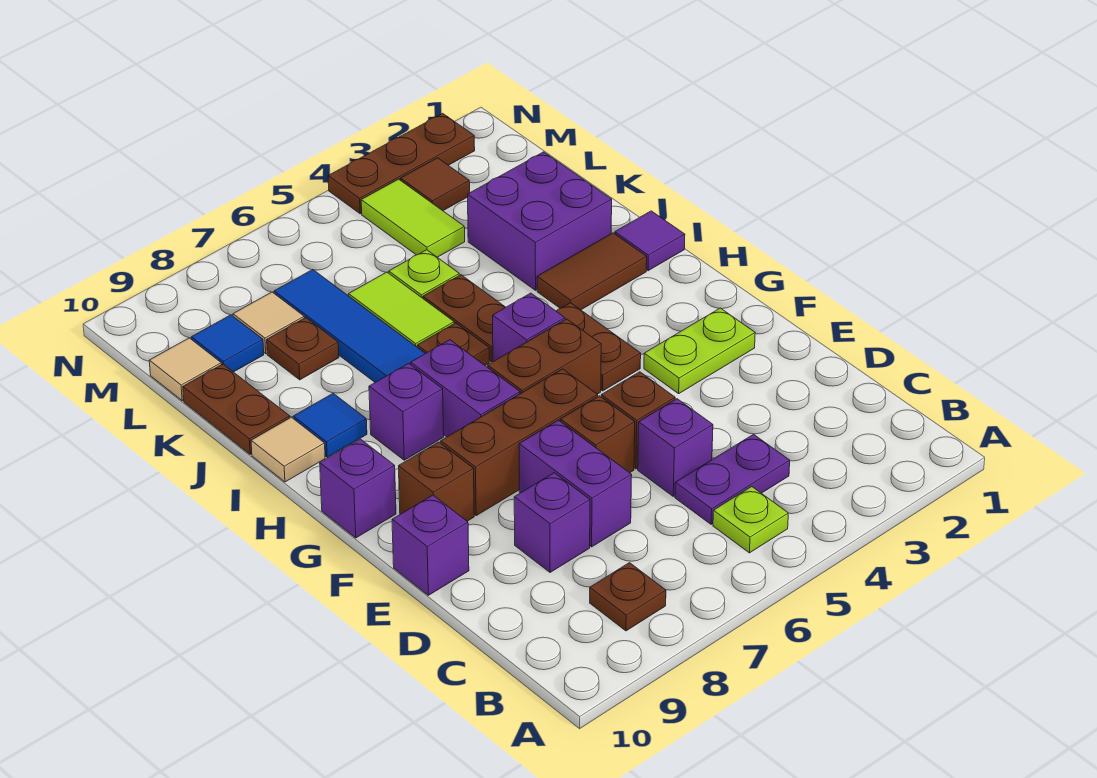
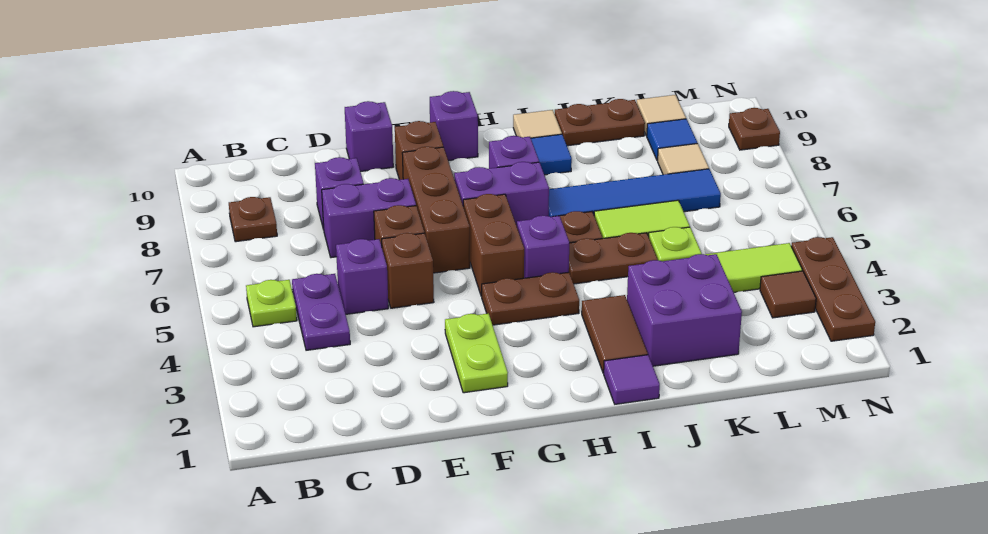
brown plate K8 level 1 -> brown plate N9 level 1

